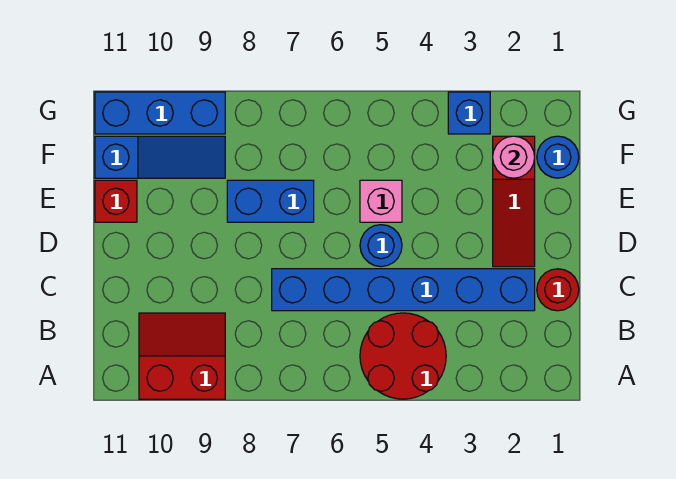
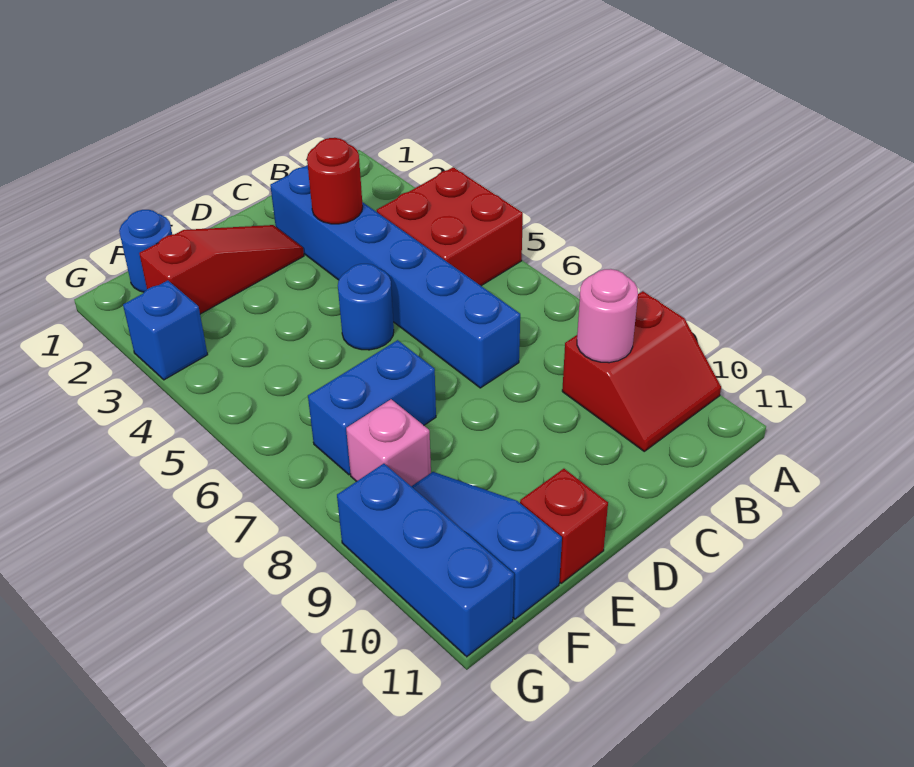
red round brick A4:B5 level 1 -> red brick A4:B5 level 1
red slope A9:B10 level 1 top A -> red slope A9:B10 level 1 top 9
red round brick C1 level 1 -> red round brick C3 level 2
pink brick E5 level 1 -> pink brick F8 level 1
blue brick E7:E8 level 1 -> blue brick E7:F7 level 1
pink round brick F2 level 2 -> pink round brick B9 level 2

